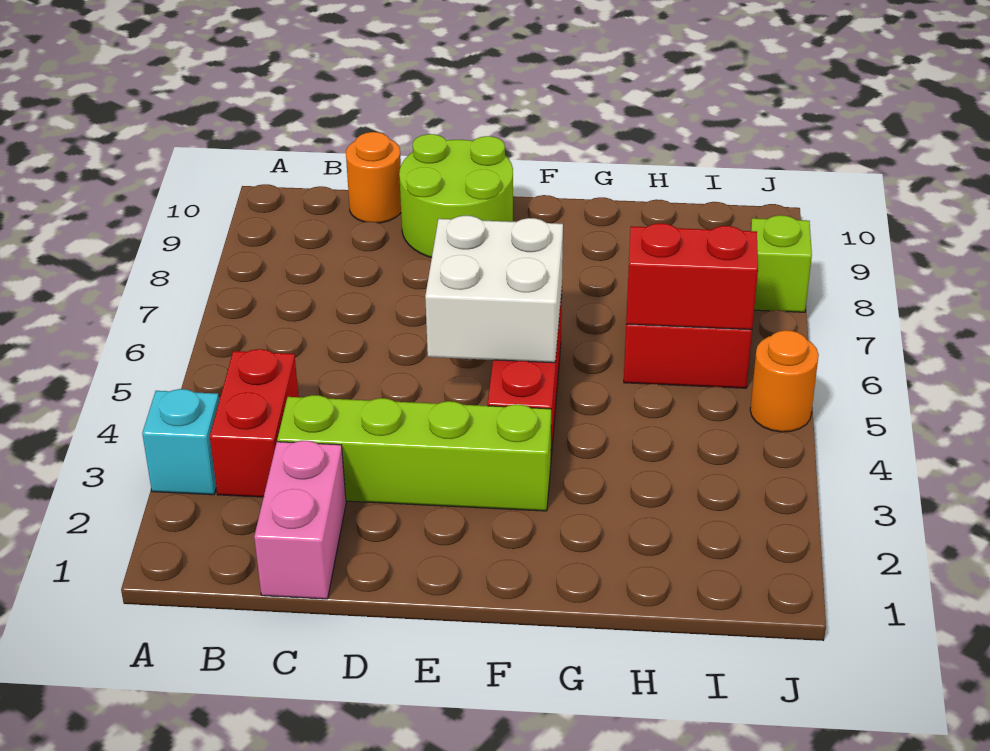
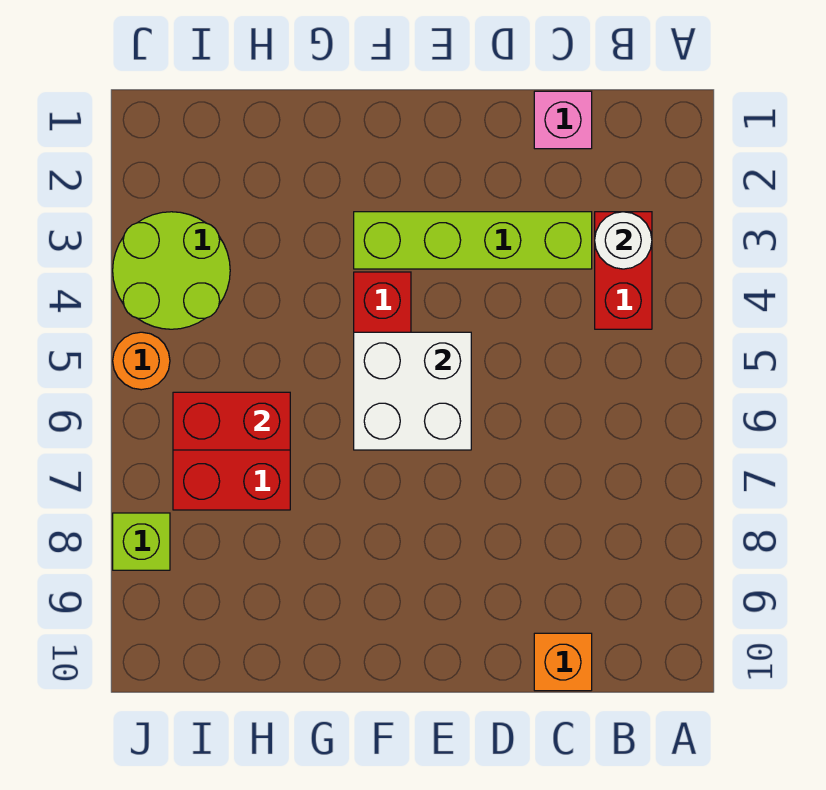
cyan brick A3 level 1 -> none
none -> white round brick B3 level 2
pink brick C1:C2 level 1 -> pink brick C1 level 1
orange round brick C10 level 1 -> orange brick C10 level 1
lime round brick D9:E10 level 1 -> lime round brick I3:J4 level 1

